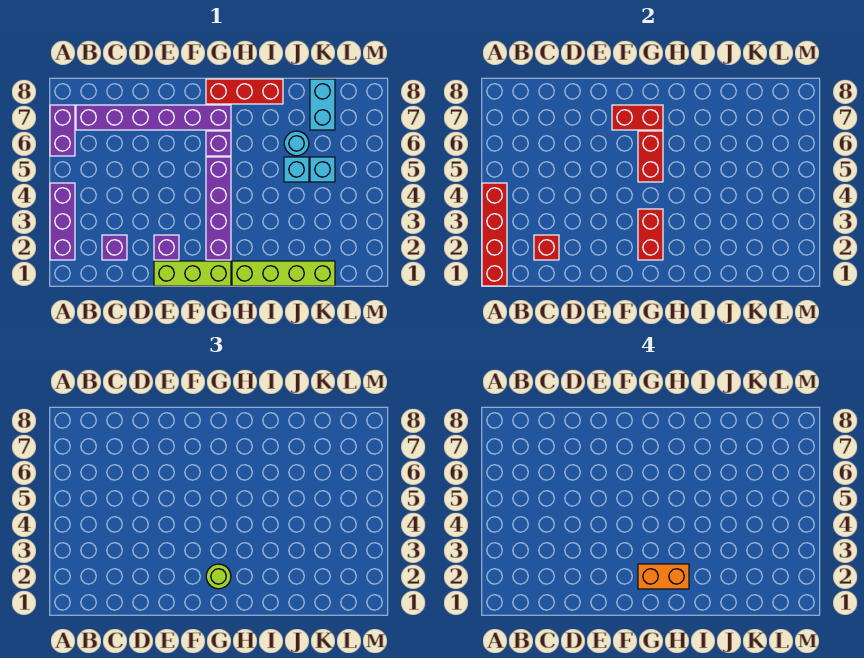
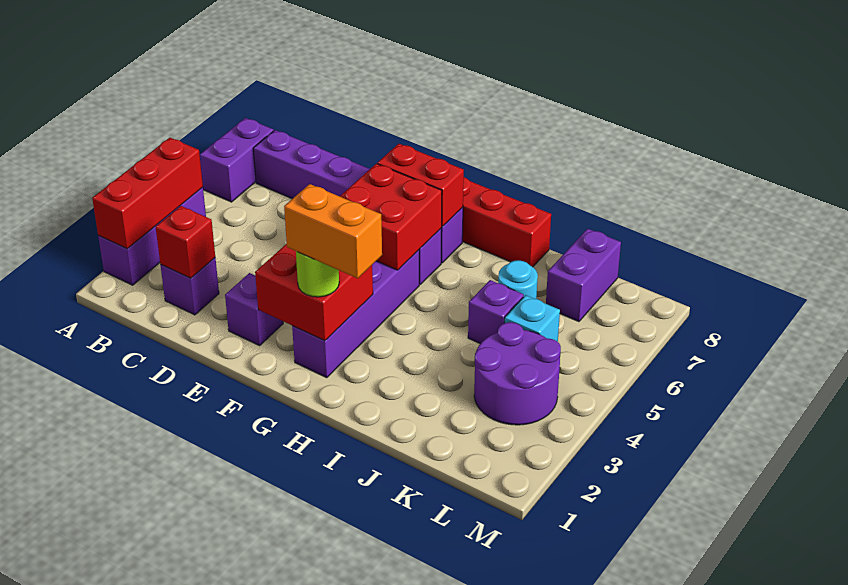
red brick A1:A4 level 2 -> red brick A2:A4 level 2
lime brick E1:G1 level 1 -> none
red brick G2:G3 level 2 -> red brick F2:G3 level 2
red brick G5:G6 level 2 -> red brick F5:G6 level 2
lime brick H1:K1 level 1 -> none
cyan brick J5 level 1 -> purple brick J5 level 1
none -> purple round brick K3:L4 level 1
cyan brick K7:K8 level 1 -> purple brick K7:K8 level 1

